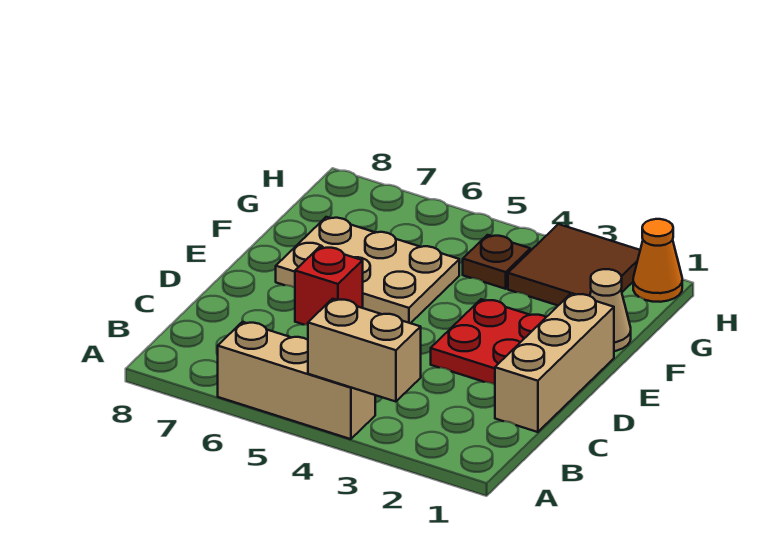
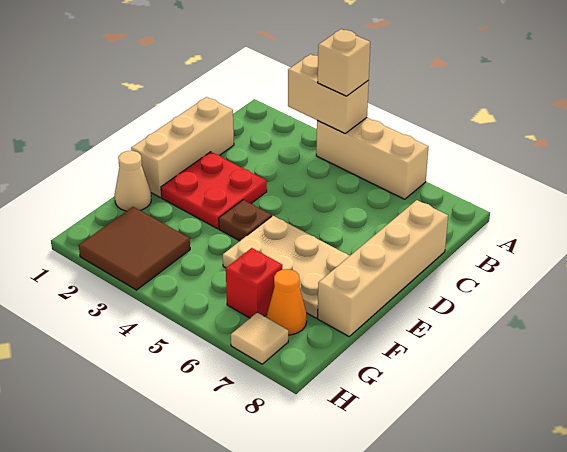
none -> tan brick A4 level 3
none -> tan brick C8:F8 level 1
red brick D6 level 1 -> red brick G6 level 1
brown plate G4 level 1 -> brown plate E4 level 1
orange cone H1 level 1 -> orange cone G7 level 1
none -> tan tile H7 level 1

